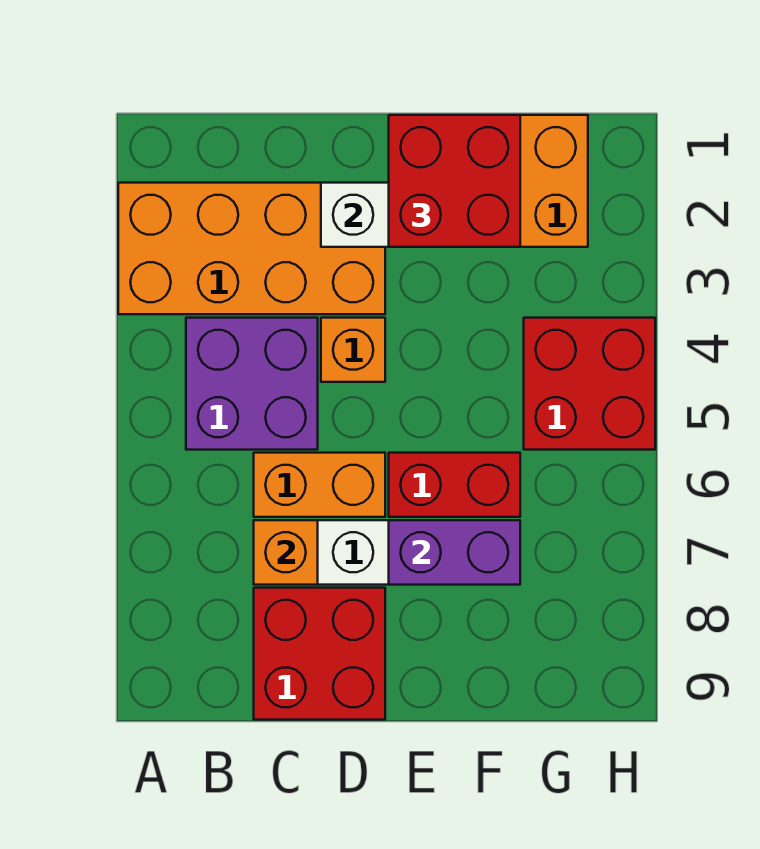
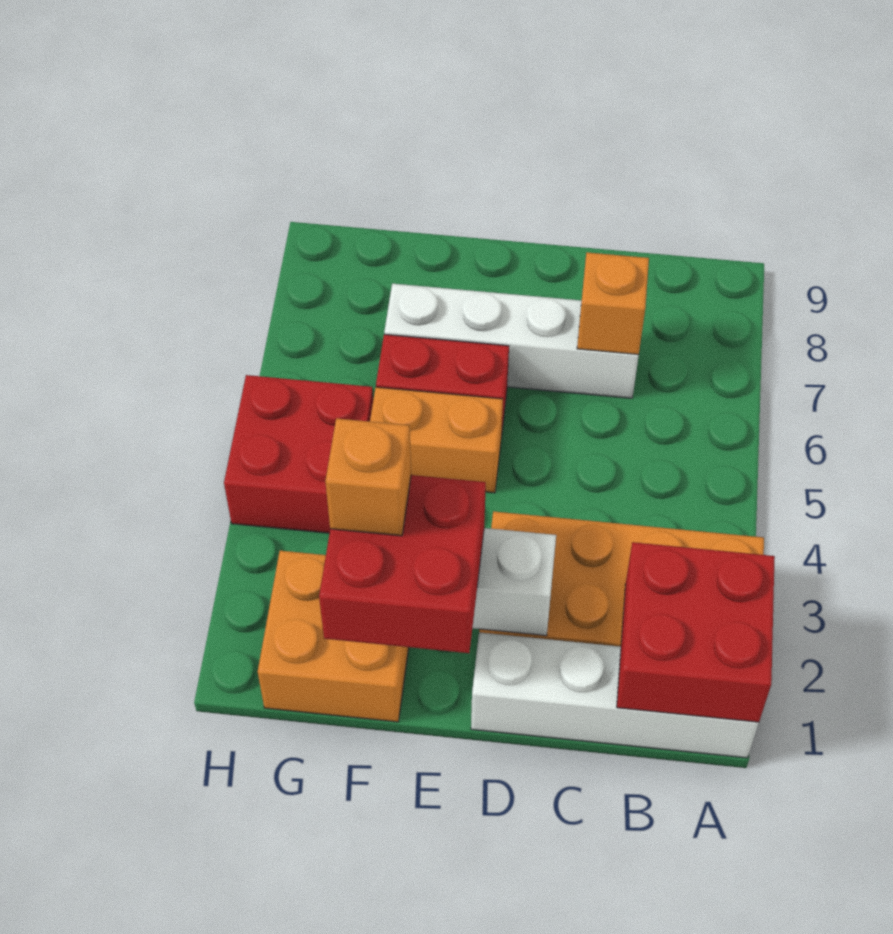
none -> white brick A1:D1 level 1
purple brick B4:C5 level 1 -> none
orange brick C6:D6 level 1 -> orange brick E5:F5 level 1
red brick C8:D9 level 1 -> red brick A1:B2 level 2
orange brick D4 level 1 -> orange brick F2 level 4
purple brick E7:F7 level 2 -> none

